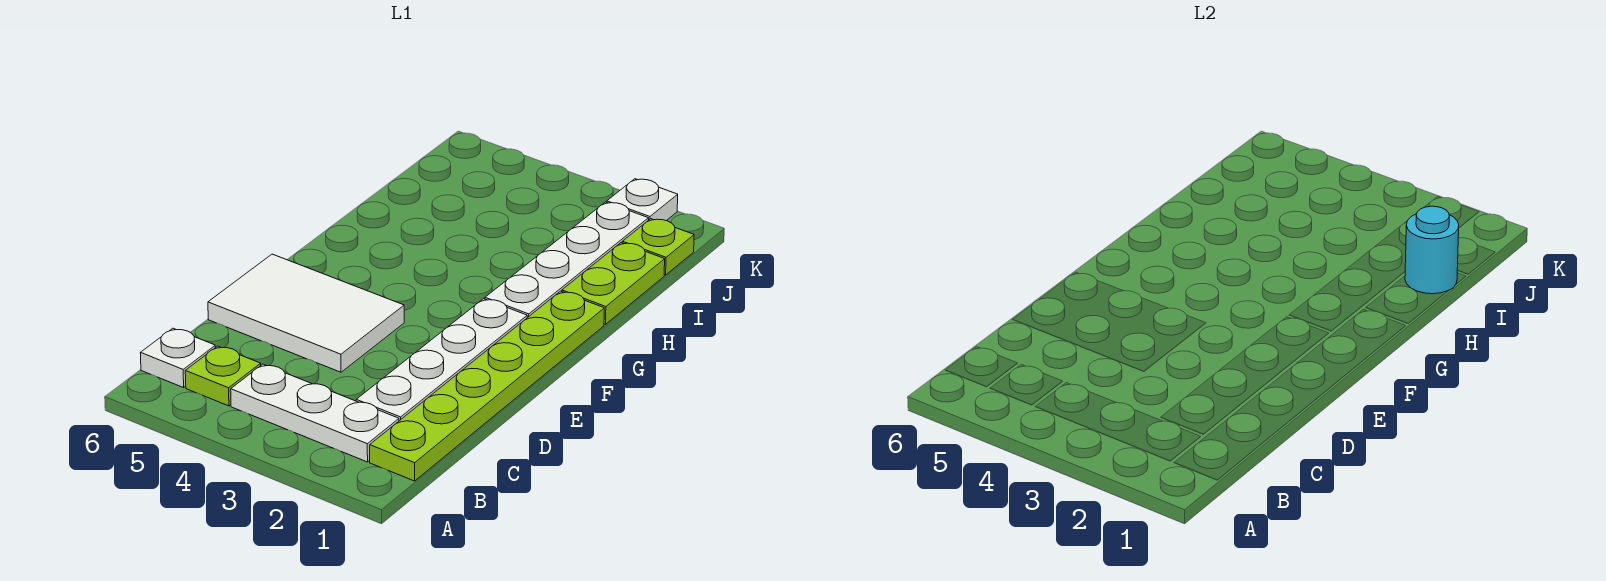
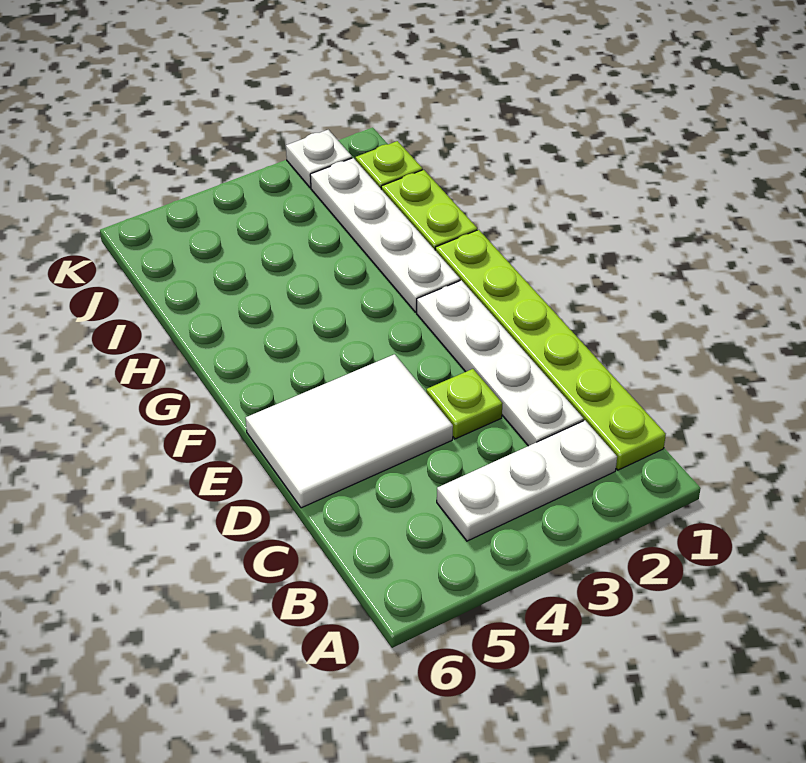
lime plate B5 level 1 -> lime plate D3 level 1
white plate B6 level 1 -> none
cyan round brick I1 level 2 -> none

